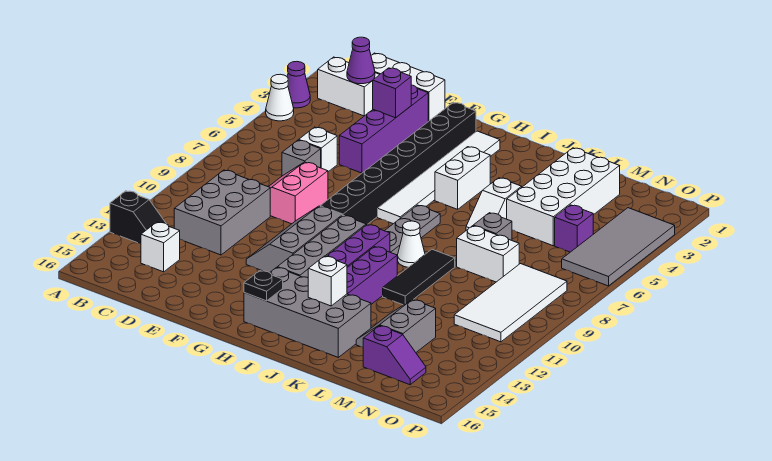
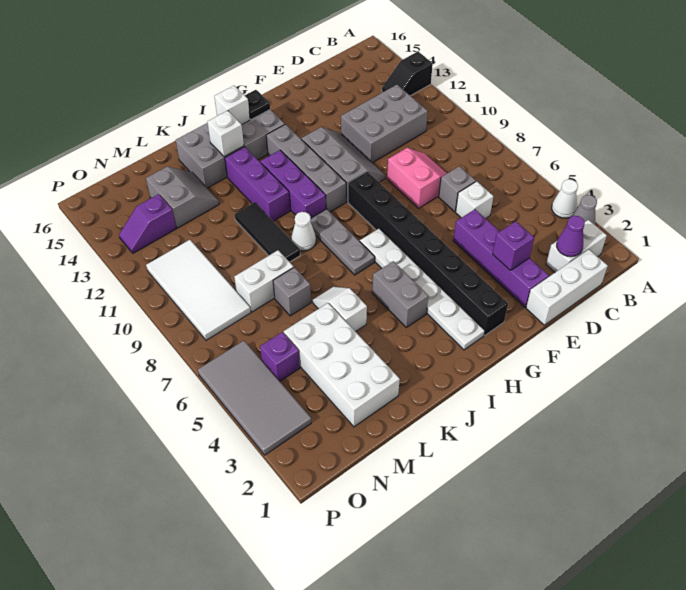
purple cone A3 level 1 -> grey cone A3 level 1
grey brick C10:D12 level 1 -> grey brick C11:E12 level 1
white brick C14 level 1 -> white brick I15 level 2
white tile H2:H7 level 1 -> white plate H2:H7 level 1
white brick I4:I5 level 1 -> grey brick I4:I5 level 1
purple slope M15:N15 level 1 top M -> purple slope N13:O13 level 1 top N

